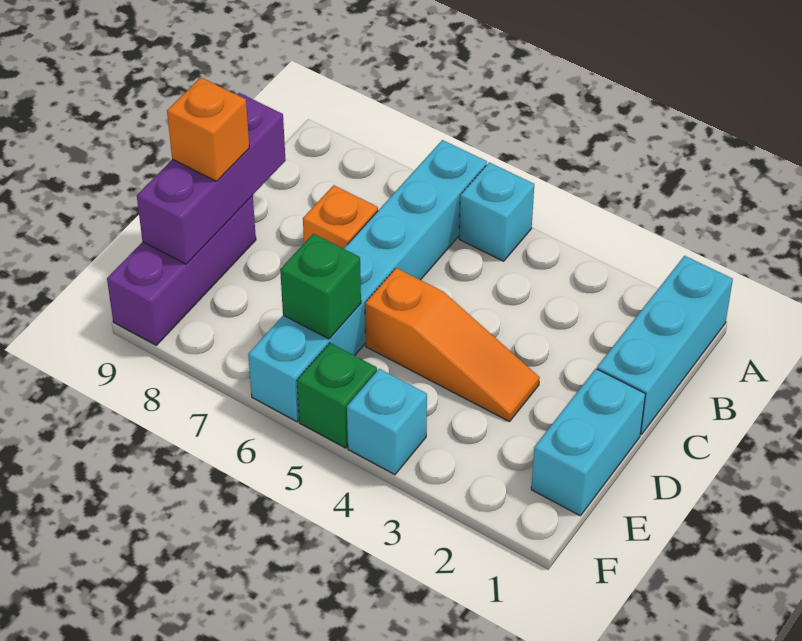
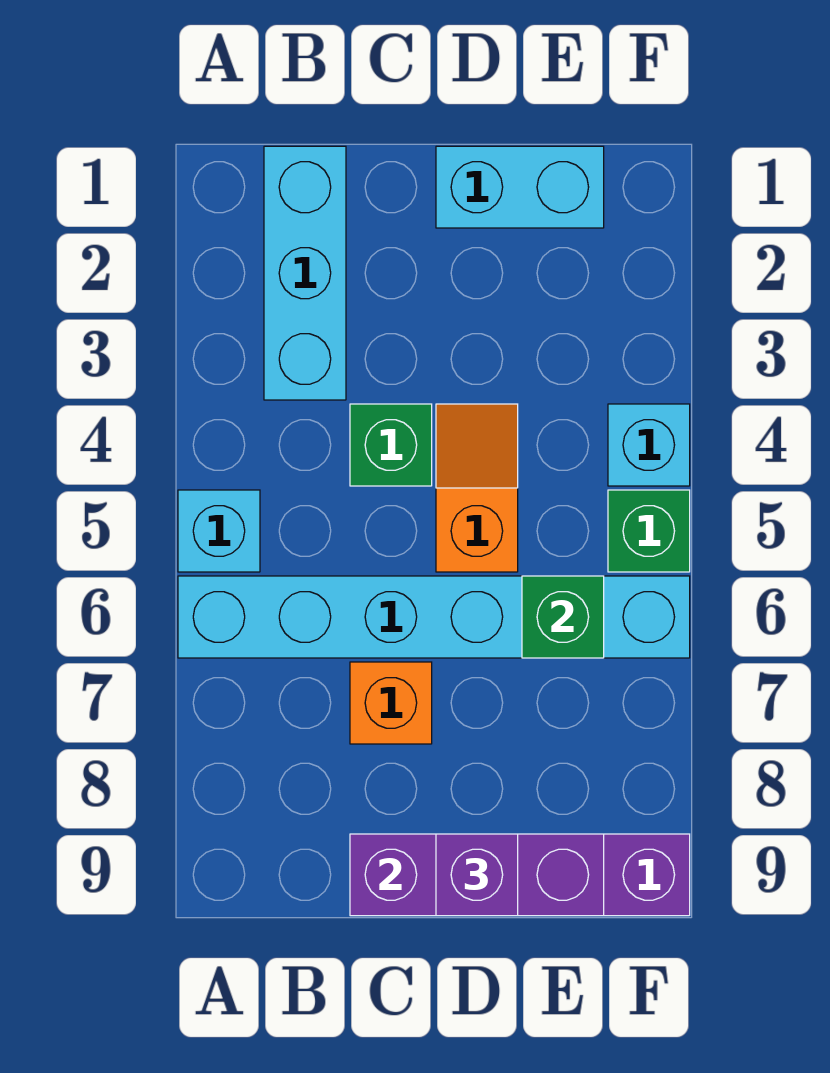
cyan brick A1:C1 level 1 -> cyan brick B1:B3 level 1
none -> green brick C4 level 1
orange slope D3:D5 level 1 top 5 -> orange slope D4:D5 level 1 top 5
orange brick D9 level 3 -> purple brick D9 level 3

